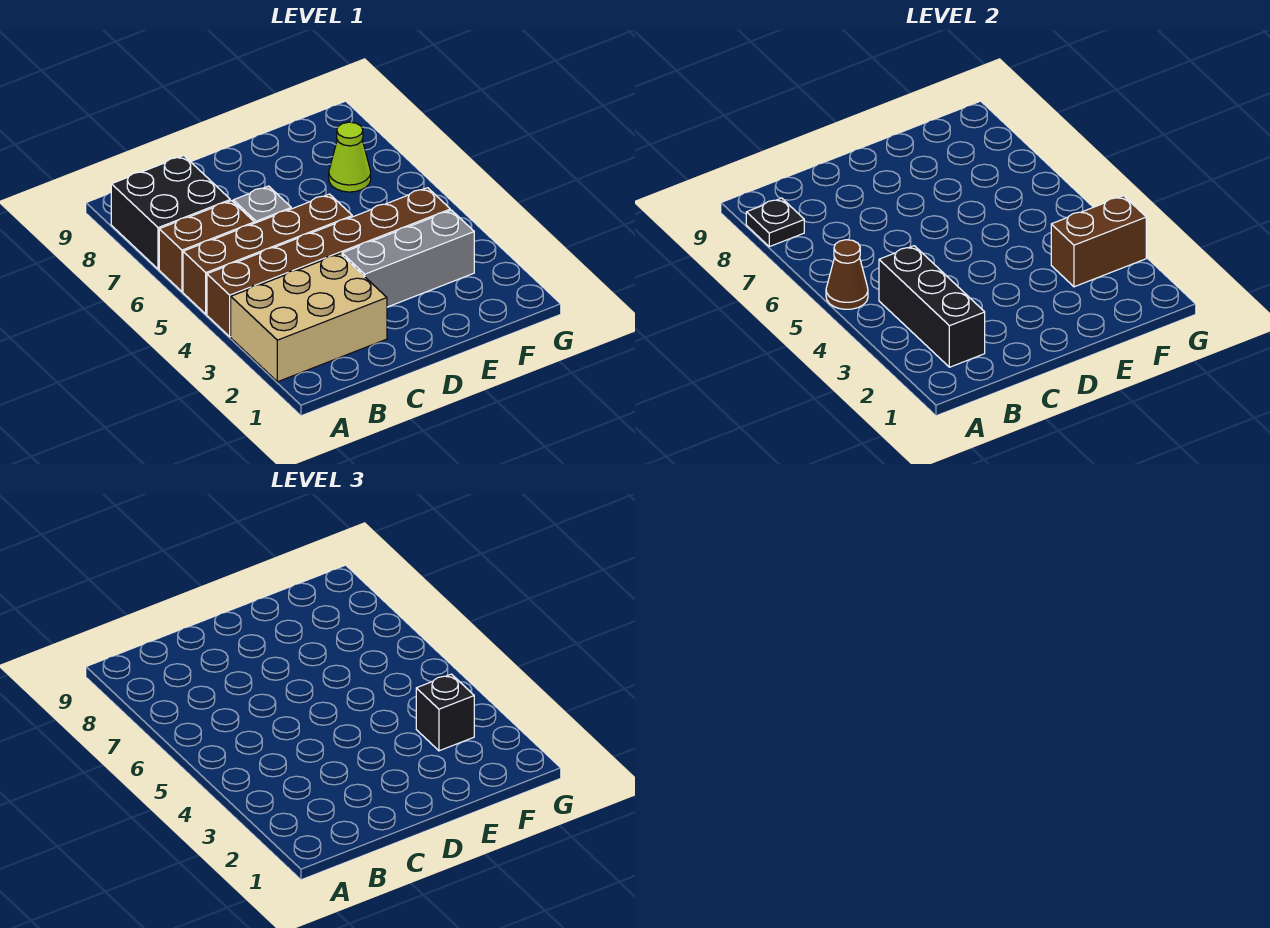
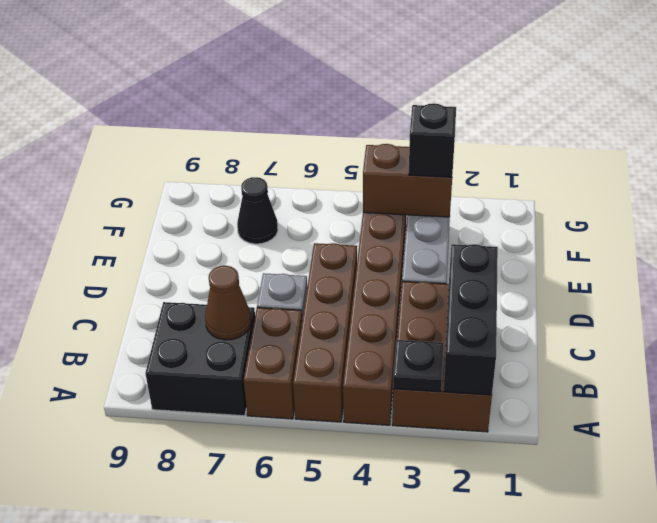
tan brick A2:C3 level 1 -> brown brick A2:C3 level 1
brown cone A5 level 2 -> brown cone B7 level 2
black plate A8 level 2 -> black plate A3 level 2
black brick B2:B4 level 2 -> black brick A2:C2 level 2
brown brick F3:G3 level 2 -> brown brick F3:F4 level 2
lime cone F7 level 1 -> black cone F7 level 1

